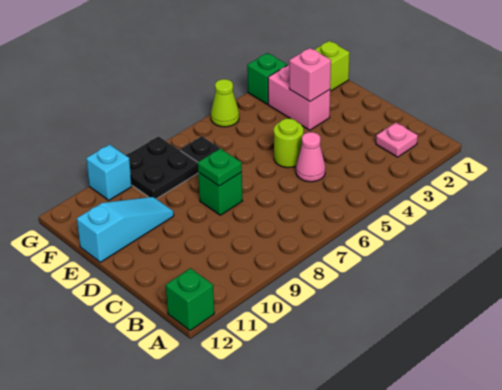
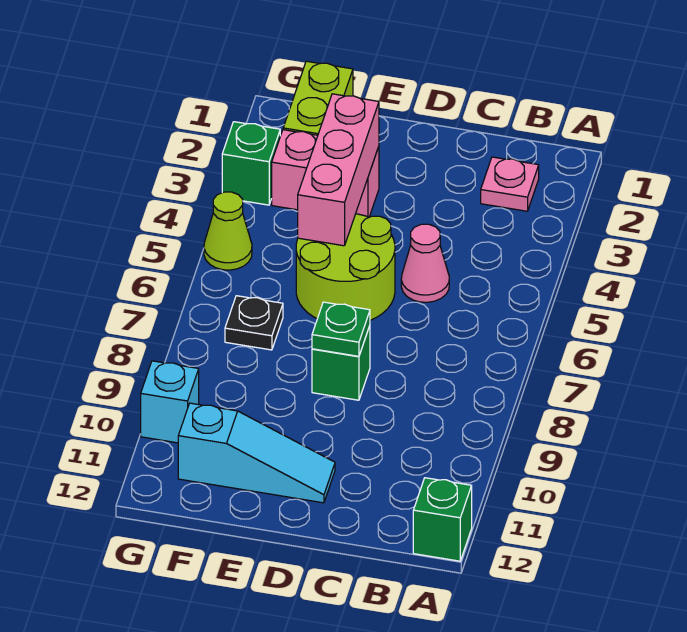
lime round brick D5 level 1 -> lime round brick D5:E6 level 1
pink brick E3 level 2 -> pink brick E3:E5 level 2
cyan slope E10:E12 level 1 top 12 -> cyan slope D11:F11 level 1 top F
black plate F8:G9 level 1 -> none

